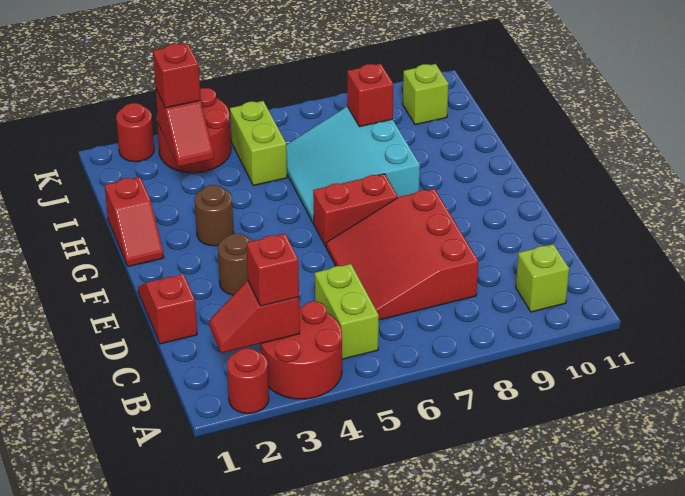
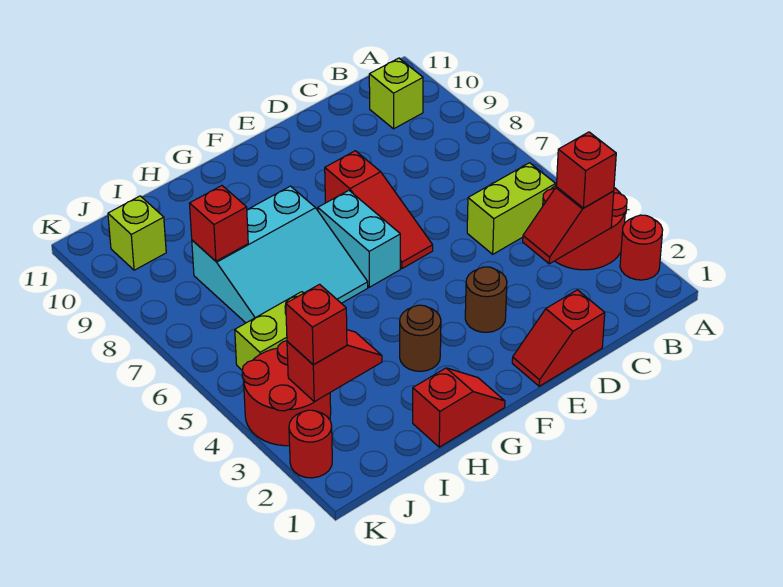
red slope B2:B3 level 2 top 3 -> red slope B3:C3 level 2 top B
red slope C6:E8 level 1 top 8 -> red slope E6:E8 level 1 top 8
red brick F6:F7 level 1 -> cyan brick F6:F7 level 1

